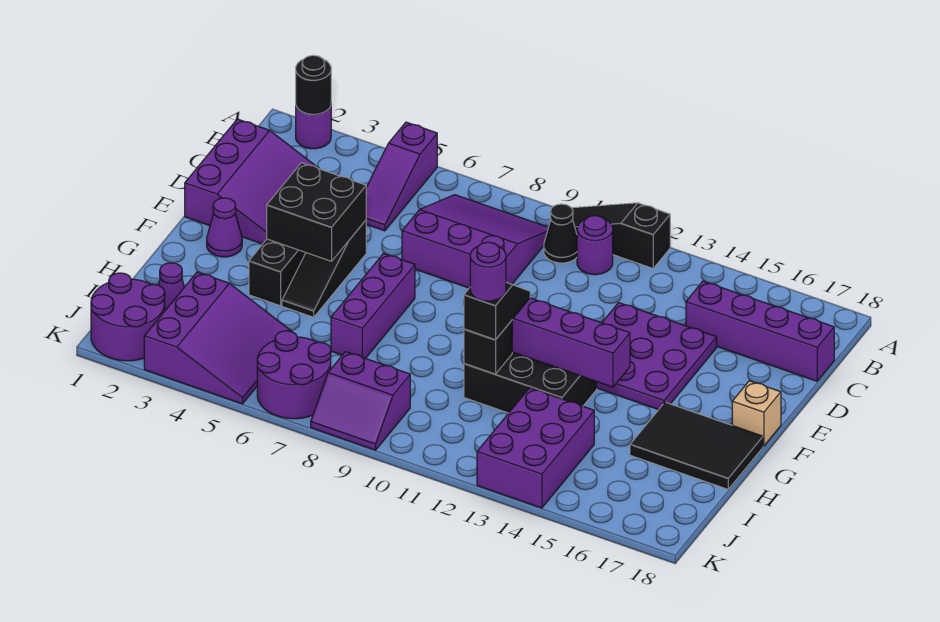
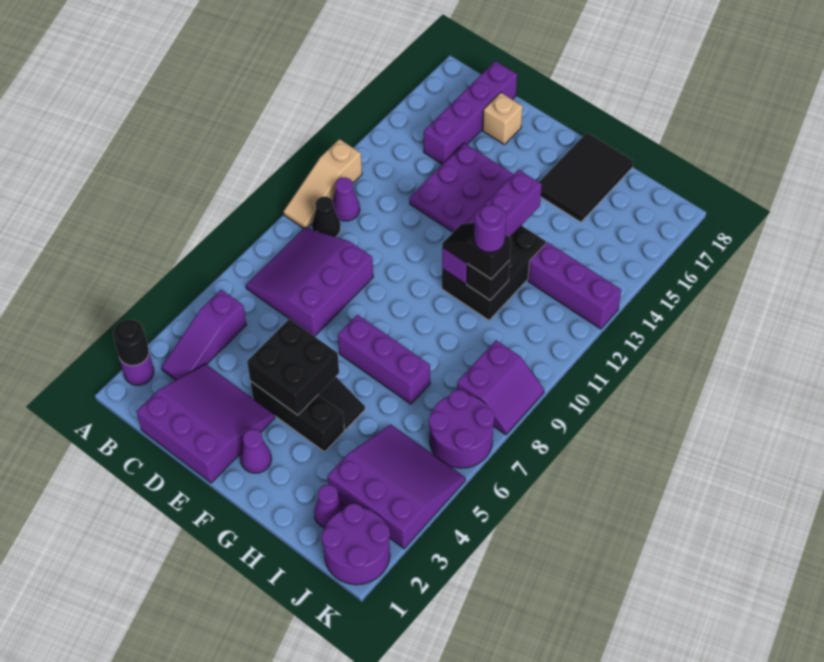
purple slope A5:C5 level 1 top A -> purple slope B3:B5 level 1 top 5
black slope A10:A12 level 1 top 12 -> tan slope A10:A12 level 1 top 12
purple round brick B11 level 1 -> purple cone B11 level 1
tan brick F18 level 1 -> tan brick D17 level 1
purple brick I13:K14 level 1 -> purple brick I13:K13 level 1

